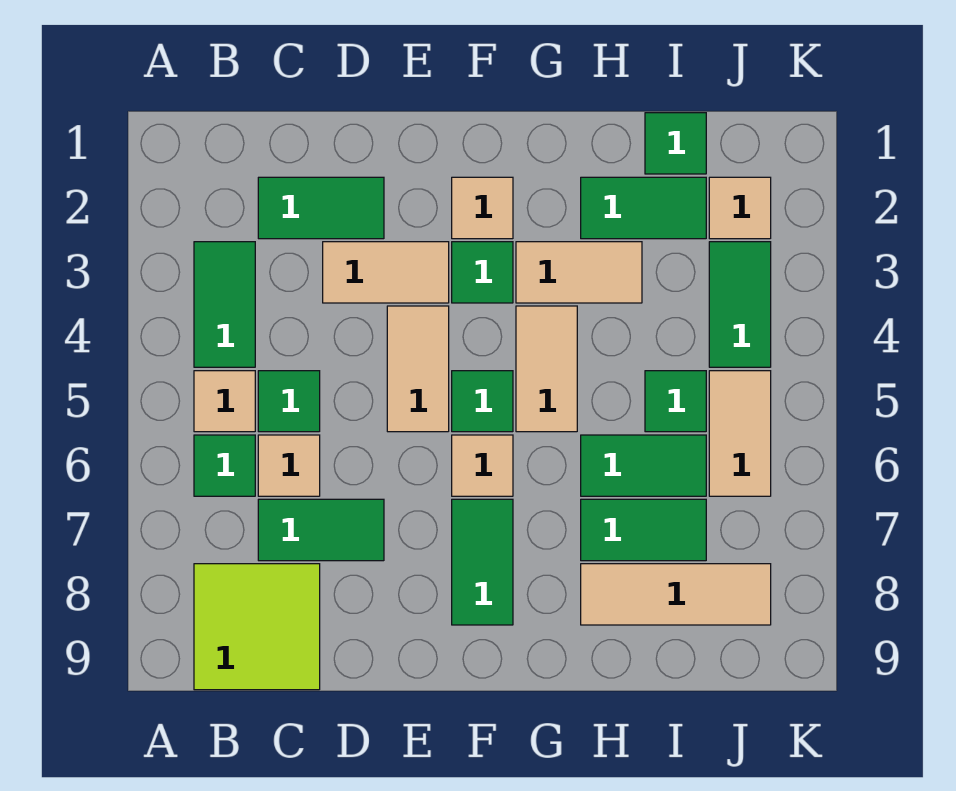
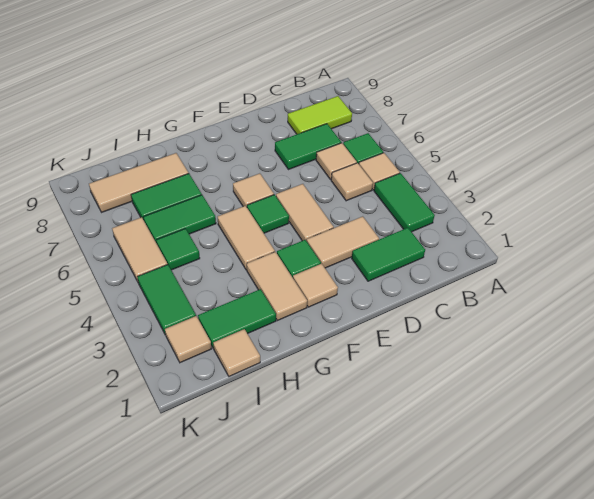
lime tile B8:C9 level 1 -> lime tile B8:C8 level 1
green tile C5 level 1 -> tan tile C5 level 1
green tile F7:F8 level 1 -> none
tan tile G3:H3 level 1 -> tan tile G2:G3 level 1
green tile I1 level 1 -> tan tile I1 level 1

